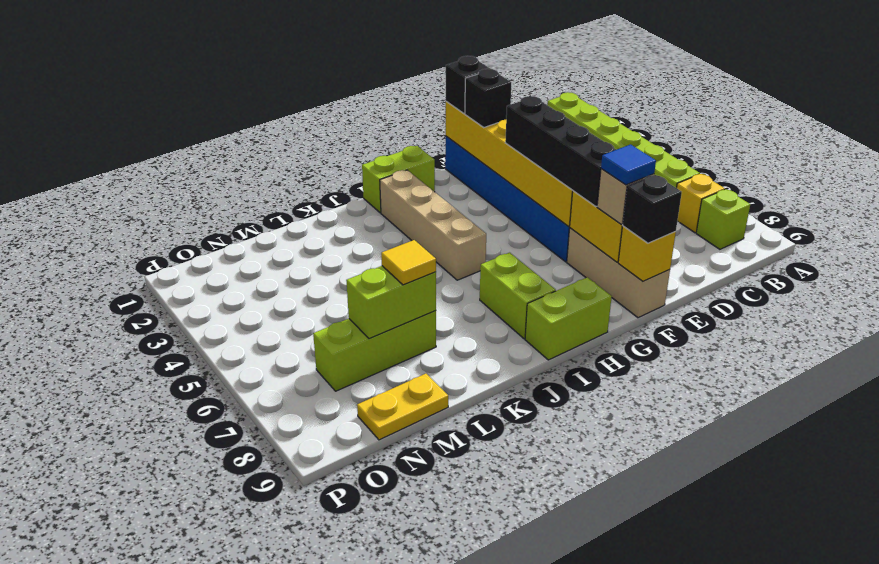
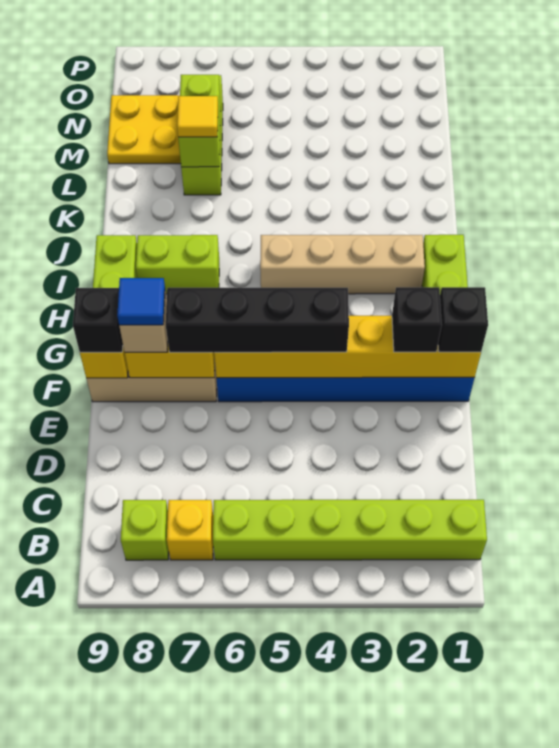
yellow plate M9:N9 level 1 -> yellow plate M8:N9 level 1

